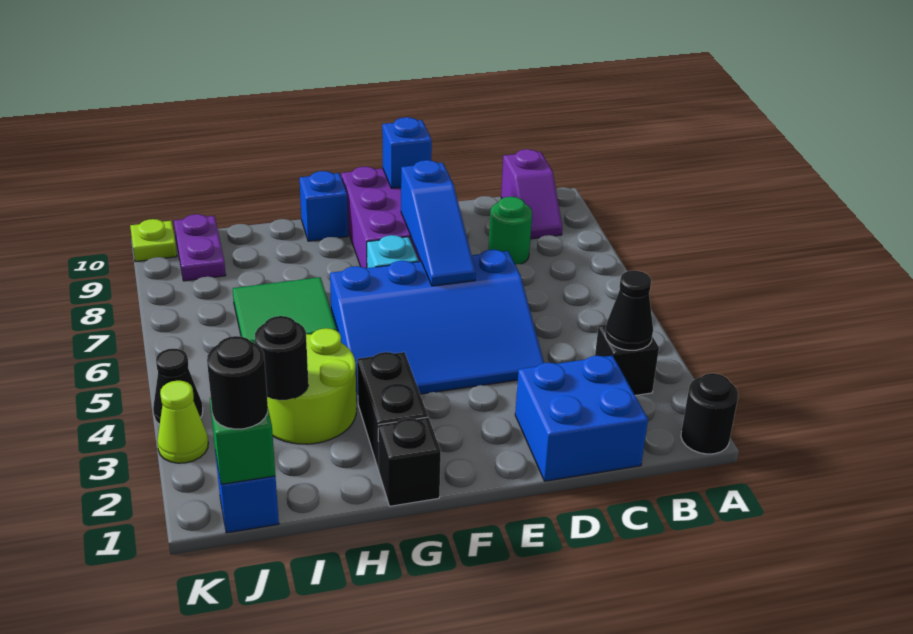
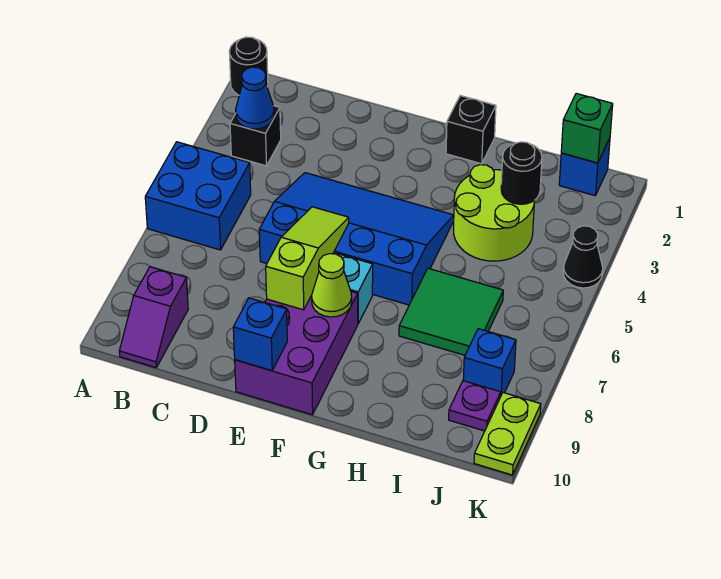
black cone B3 level 2 -> blue cone B3 level 2
purple slope B9:B10 level 1 top 10 -> purple slope B9:B10 level 1 top 9
blue brick C1:D2 level 1 -> blue brick A5:B6 level 1
green round brick C8 level 1 -> none
blue slope E6:E8 level 2 top 8 -> lime slope E6:E8 level 2 top 8
black brick G2:G3 level 1 -> none
blue brick G10 level 1 -> blue brick J8 level 1
black round brick J1 level 3 -> none
purple plate J9:J10 level 1 -> purple plate J9 level 1
lime cone K3 level 1 -> lime cone F8 level 2
lime plate K10 level 1 -> lime plate K9:K10 level 1

